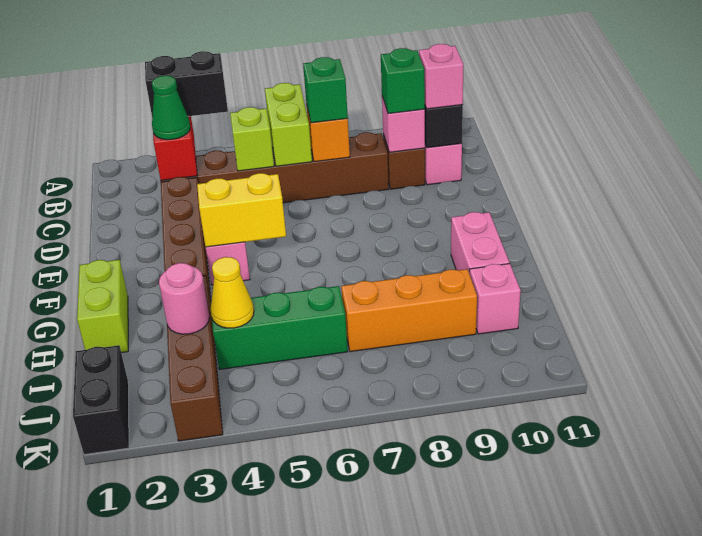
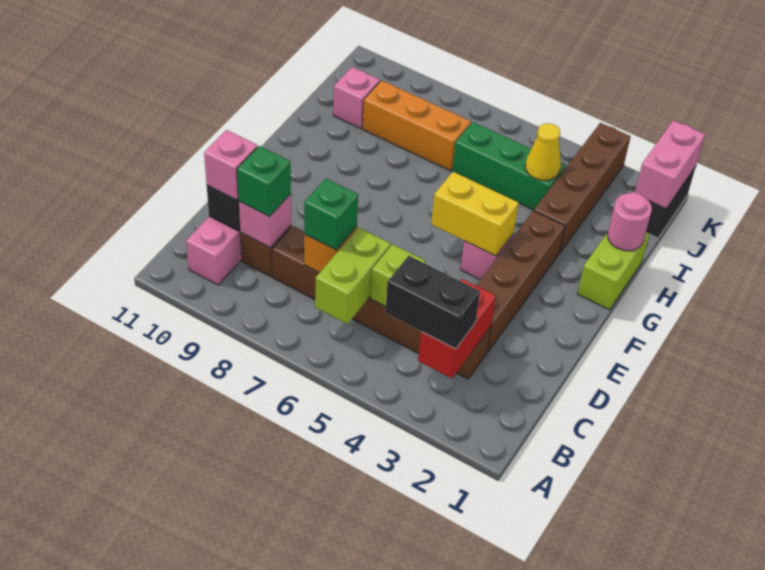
green cone C3 level 3 -> none
pink brick G10:H10 level 1 -> pink brick J1:K1 level 2
pink round brick I3 level 2 -> pink round brick H1 level 2

